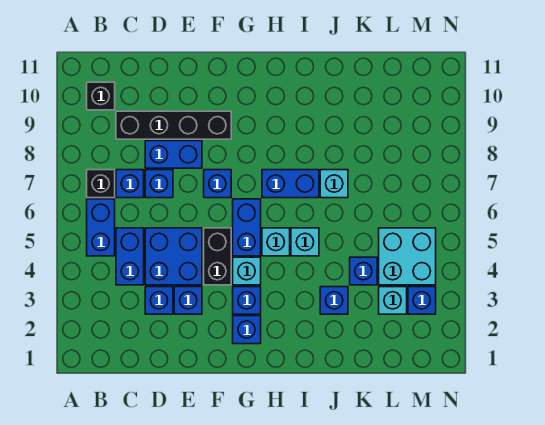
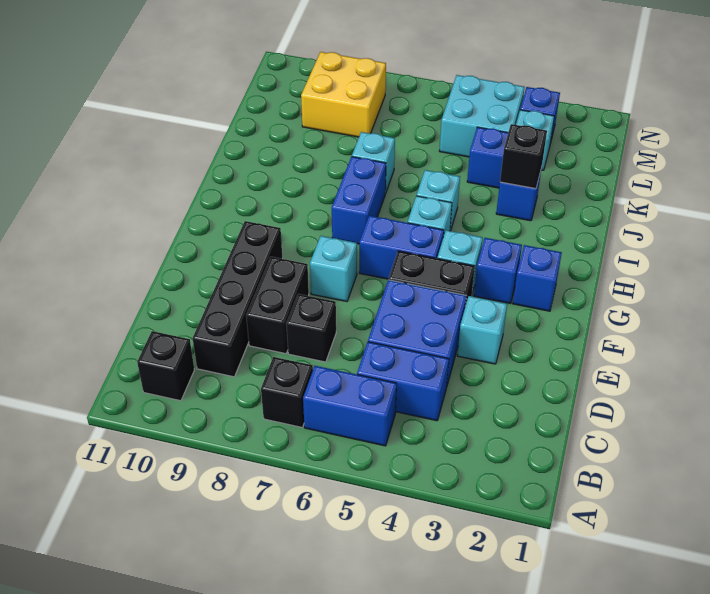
blue brick C7 level 1 -> none
blue brick D3 level 1 -> none
blue brick D7 level 1 -> black brick D7 level 1
blue brick D8:E8 level 1 -> black brick D8:E8 level 1
blue brick E3 level 1 -> cyan brick E3 level 1
blue brick F7 level 1 -> cyan brick F7 level 1
none -> black brick J3 level 2
none -> yellow brick L8:M9 level 1

